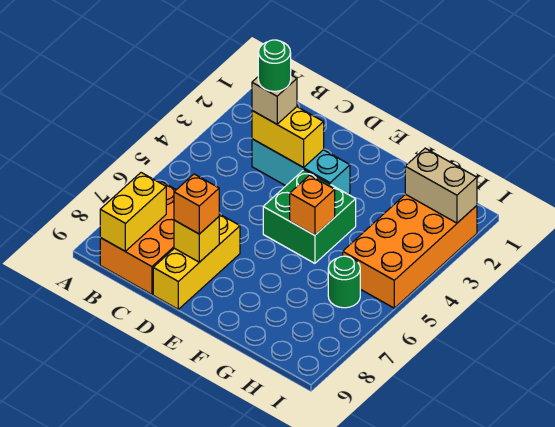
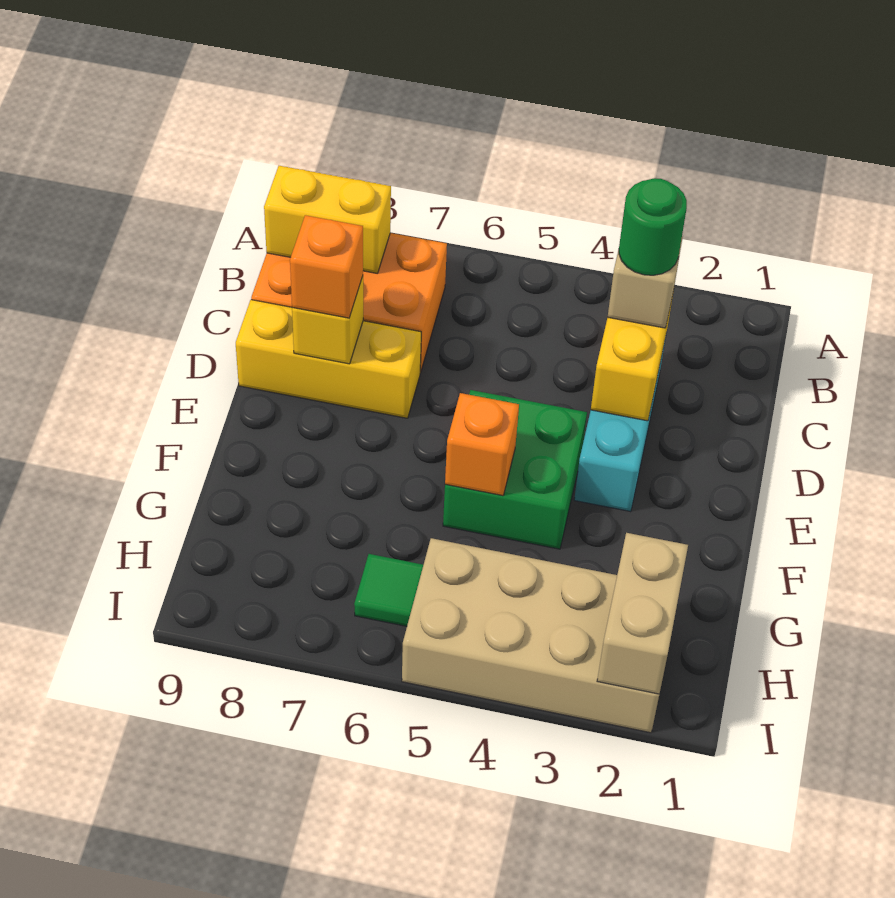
orange brick H2:I5 level 1 -> tan brick H2:I5 level 1
green round brick H6 level 1 -> green tile H6 level 1

